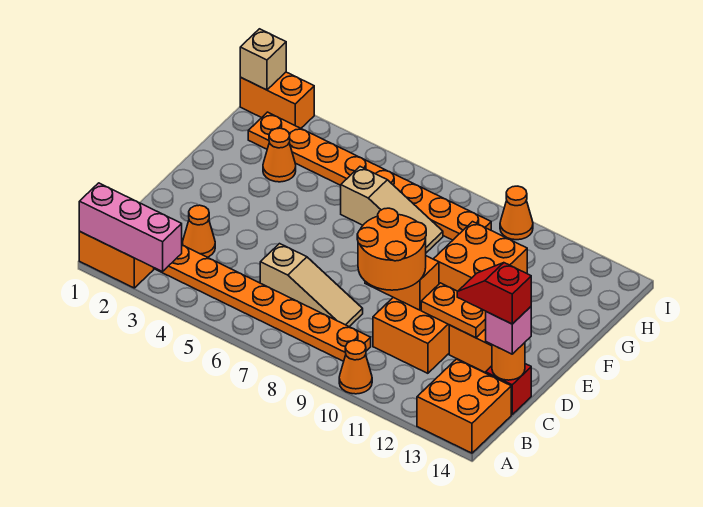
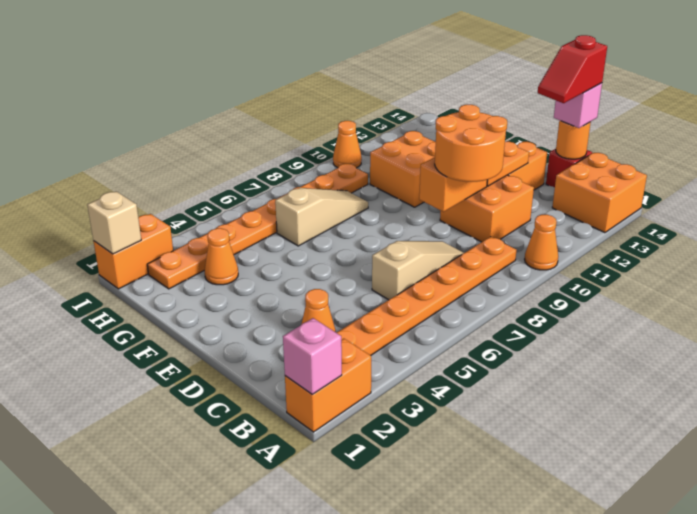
pink brick A1:A3 level 2 -> pink brick A1 level 2

